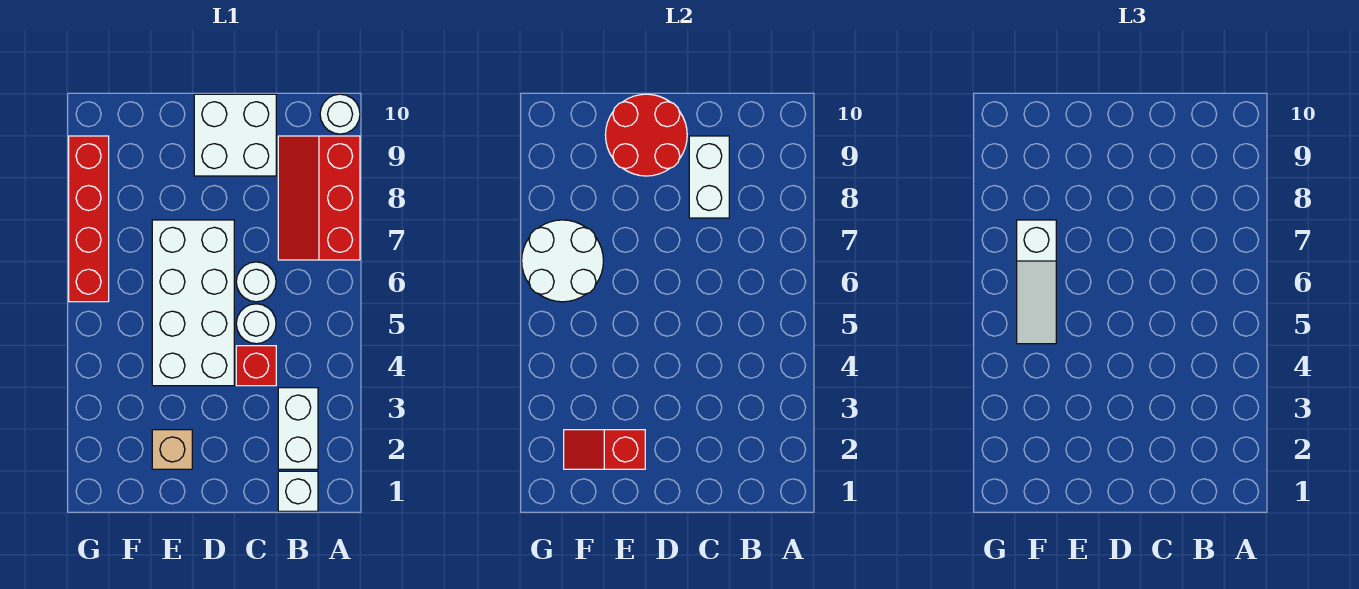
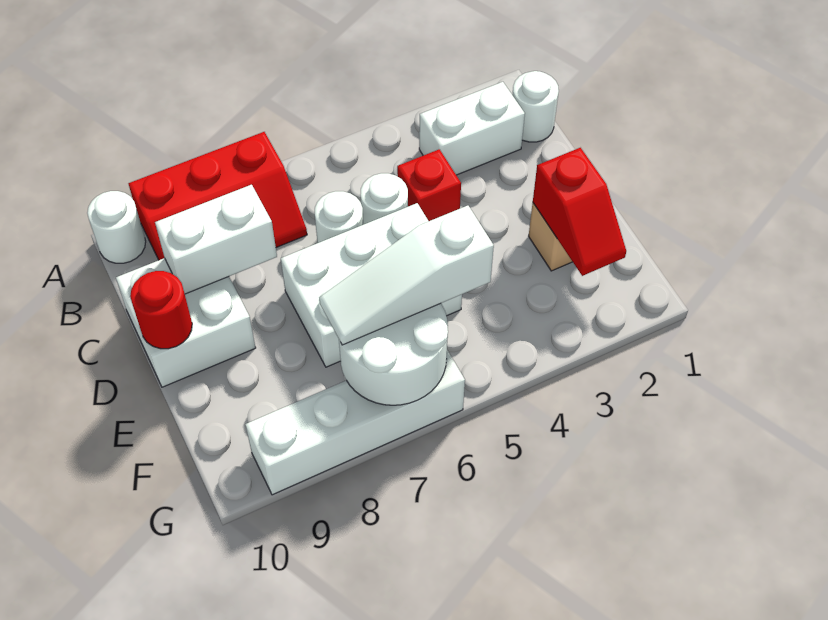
white brick B1 level 1 -> white round brick B1 level 1
white brick D4:E7 level 1 -> white brick D5:E7 level 1
red round brick D9:E10 level 2 -> red round brick D10 level 2
white slope F5:F7 level 3 top 7 -> white slope F5:F7 level 3 top 5
red brick G6:G9 level 1 -> white brick G6:G9 level 1

